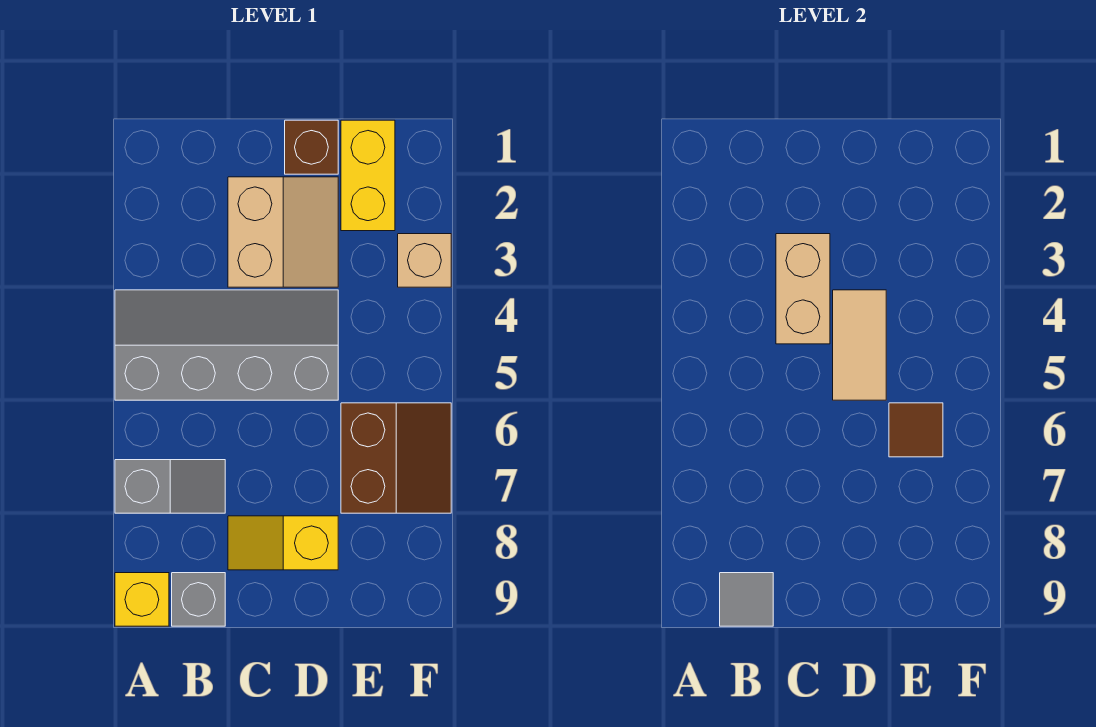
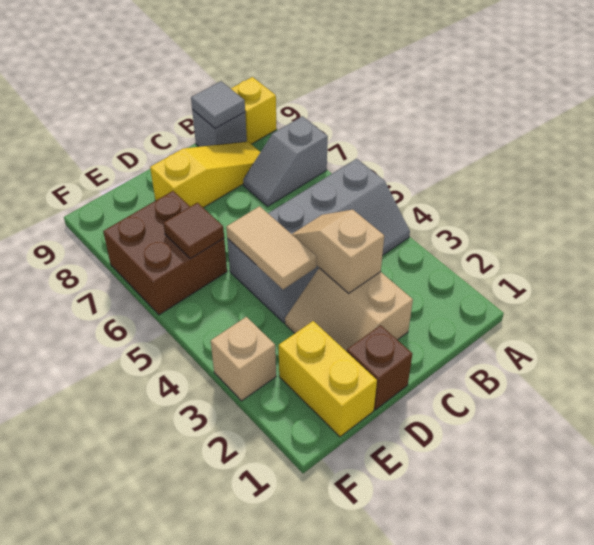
tan brick C3:C4 level 2 -> tan slope C3:C4 level 2 top 3
yellow slope C8:D8 level 1 top D -> yellow slope B8:D8 level 1 top D
brown slope E6:F7 level 1 top E -> brown brick E6:F7 level 1

